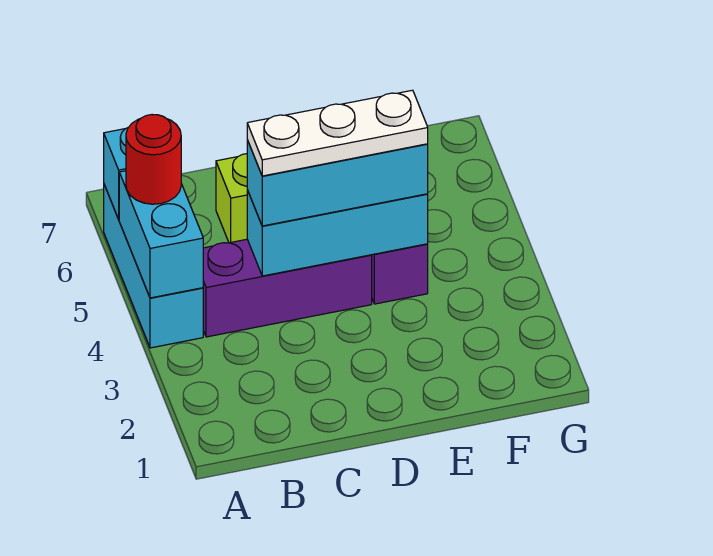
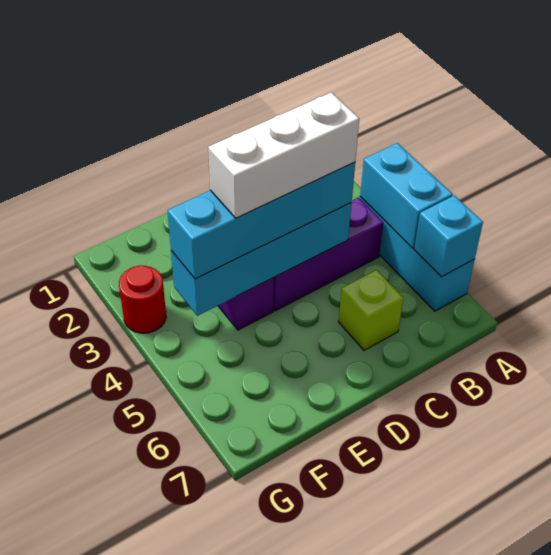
red round brick A5 level 3 -> red round brick G3 level 1
cyan brick C4:E4 level 2 -> cyan brick C4:F4 level 2
cyan brick C4:E4 level 3 -> cyan brick C4:F4 level 3
white plate C4:E4 level 4 -> white brick C4:E4 level 4

